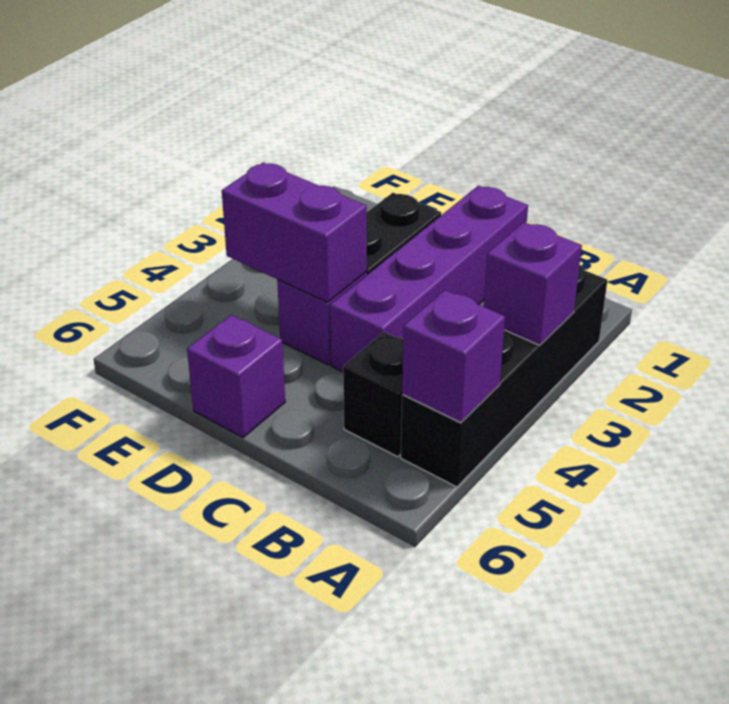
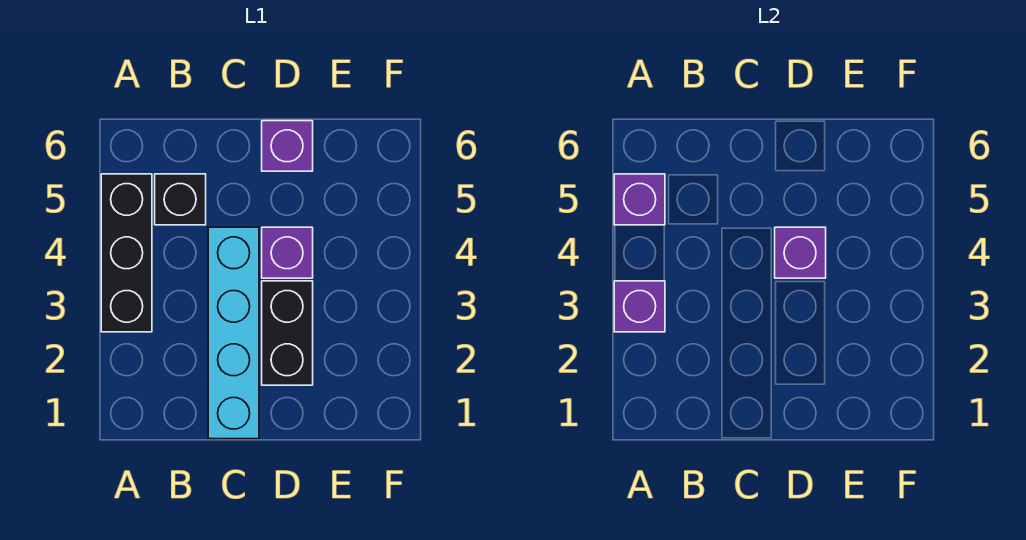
black brick A2:A5 level 1 -> black brick A3:A5 level 1
purple brick C1:C4 level 1 -> cyan brick C1:C4 level 1
purple brick D4:E4 level 2 -> purple brick D4 level 2

